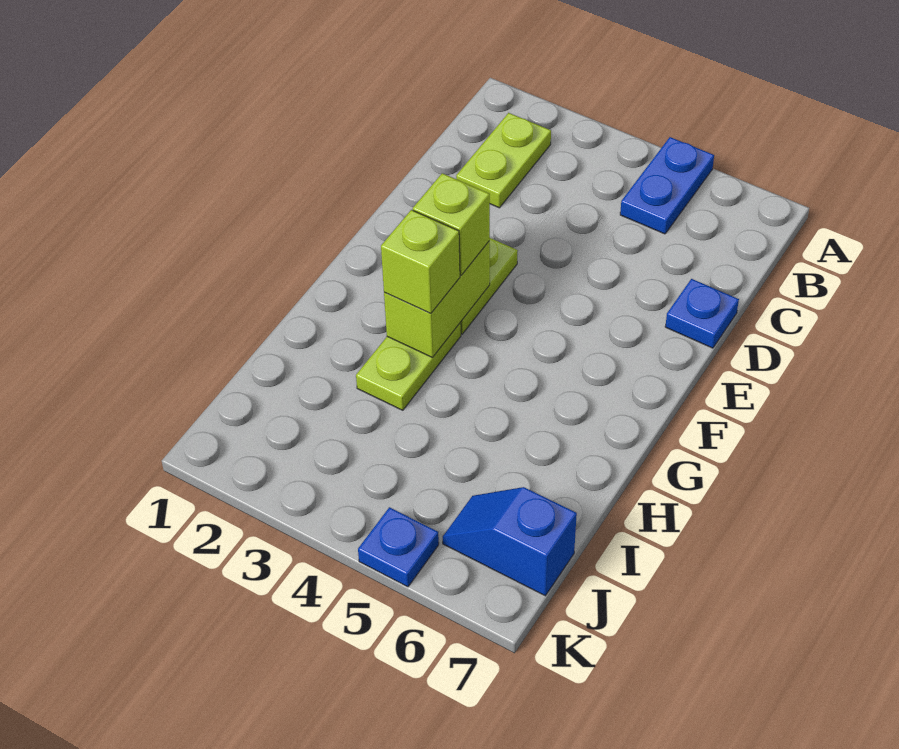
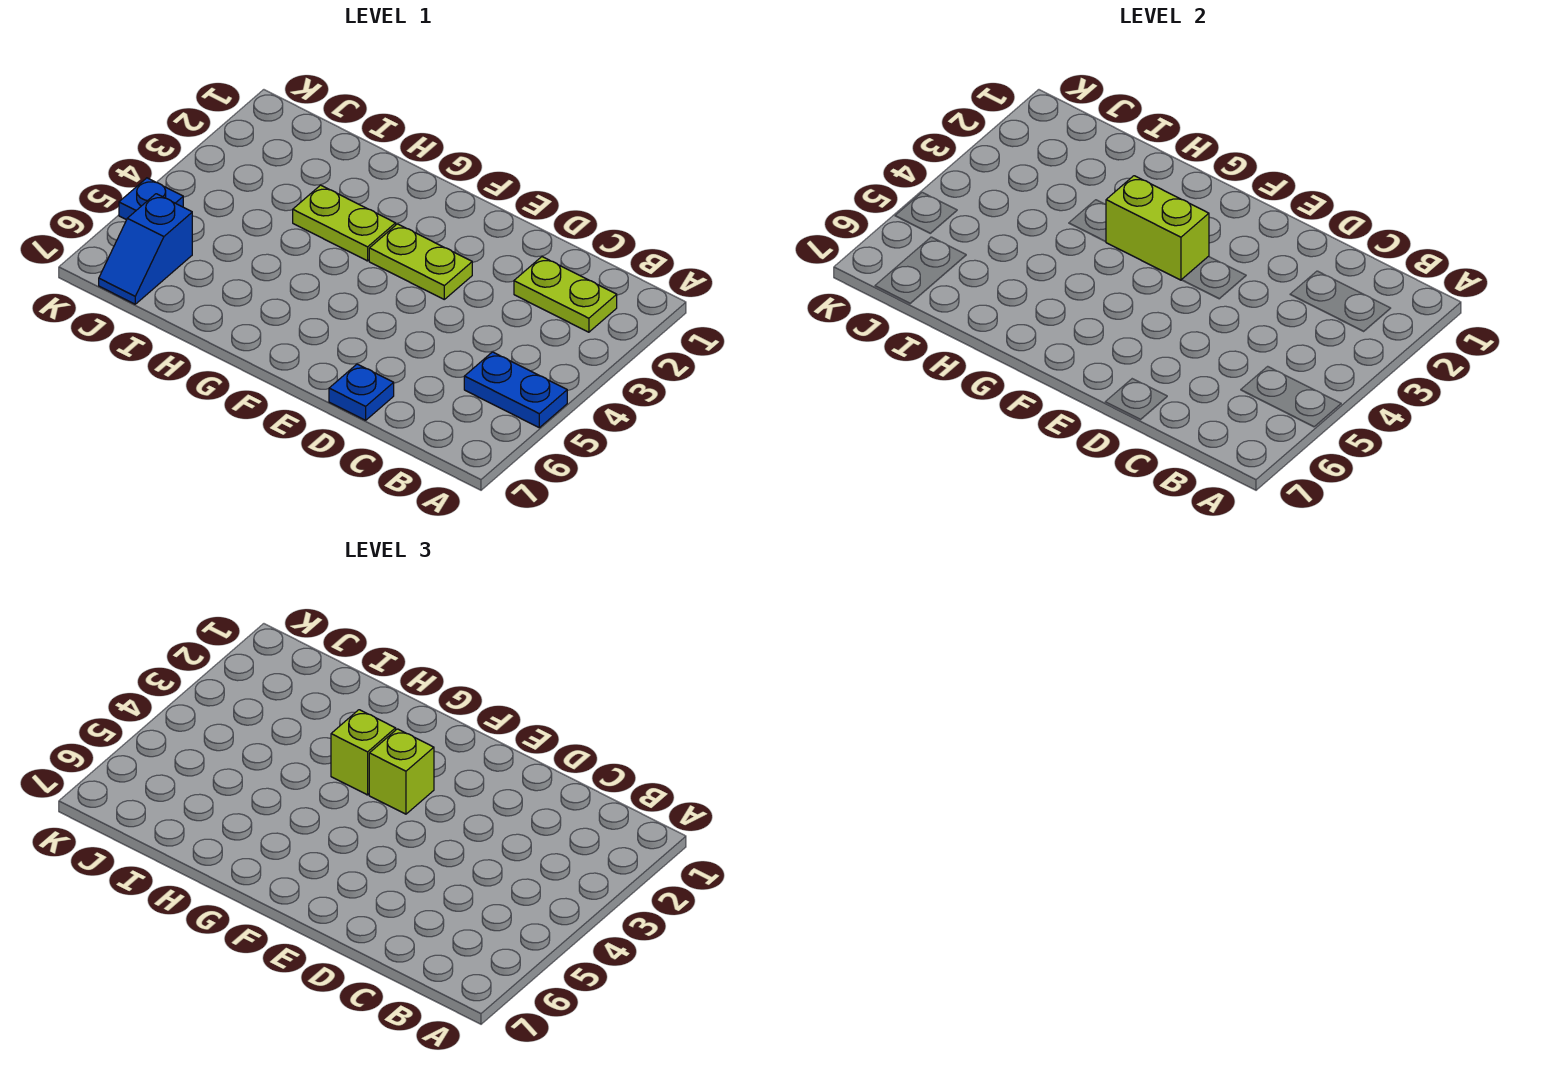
blue slope J6:J7 level 1 top 7 -> blue slope J6:J7 level 1 top 6

